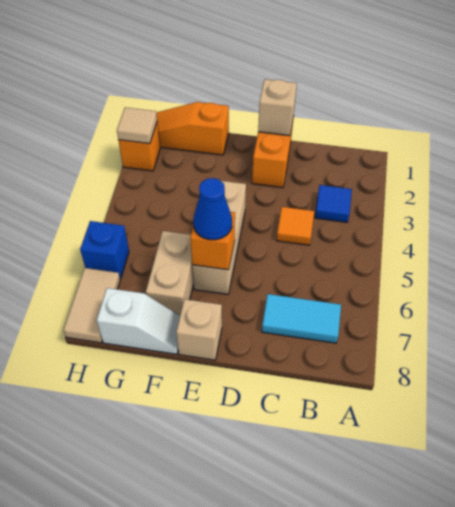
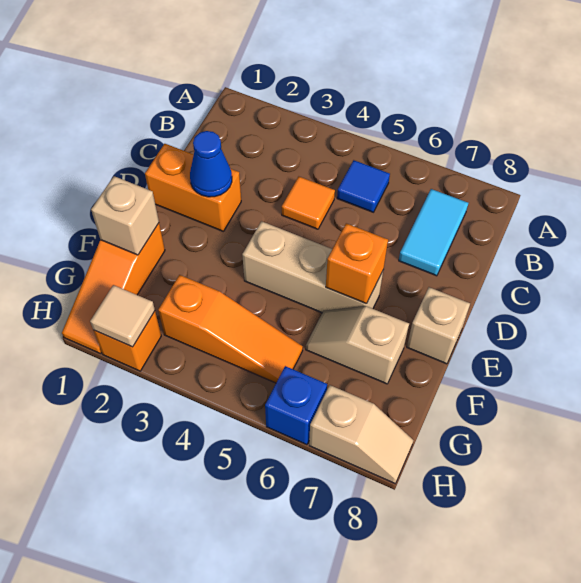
blue tile B3 level 1 -> blue tile B5 level 1
tan brick D1 level 2 -> tan brick F1 level 2
blue cone E6 level 3 -> blue cone D2 level 2
tan brick F6:F7 level 1 -> tan slope F6:F7 level 1 top 7
white slope F8:G8 level 1 top G -> none
none -> orange slope G3:G5 level 1 top 3
tan tile H7:H8 level 1 -> tan slope H7:H8 level 1 top 7

